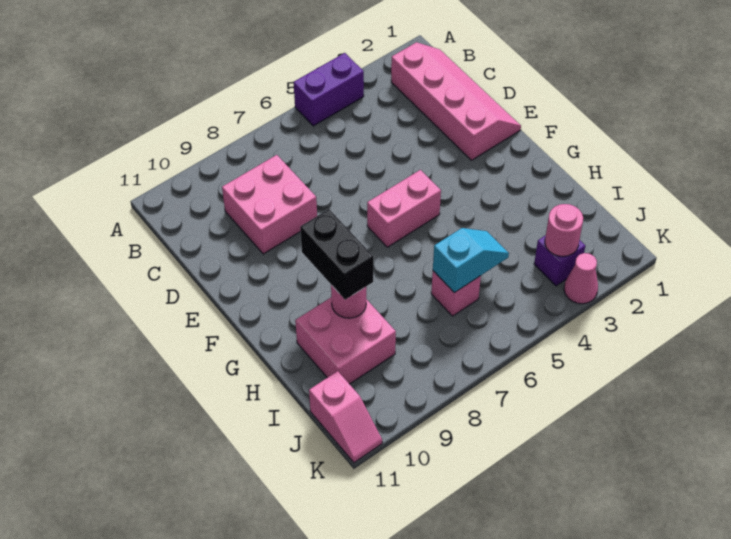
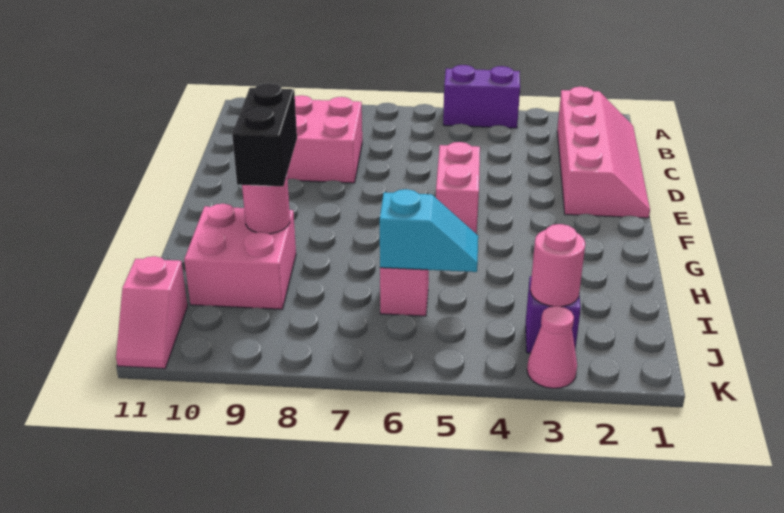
pink brick F5:F6 level 1 -> pink brick E5:F5 level 1

